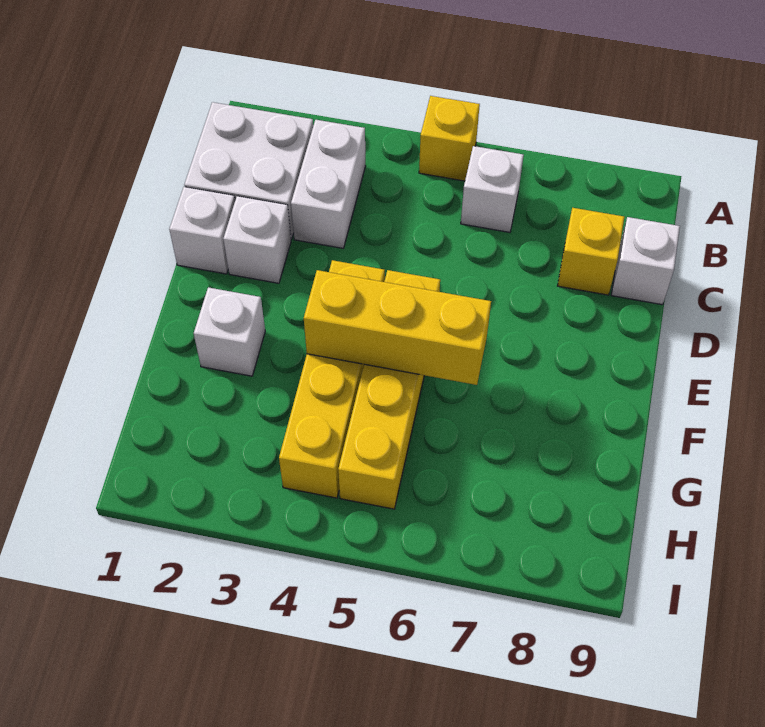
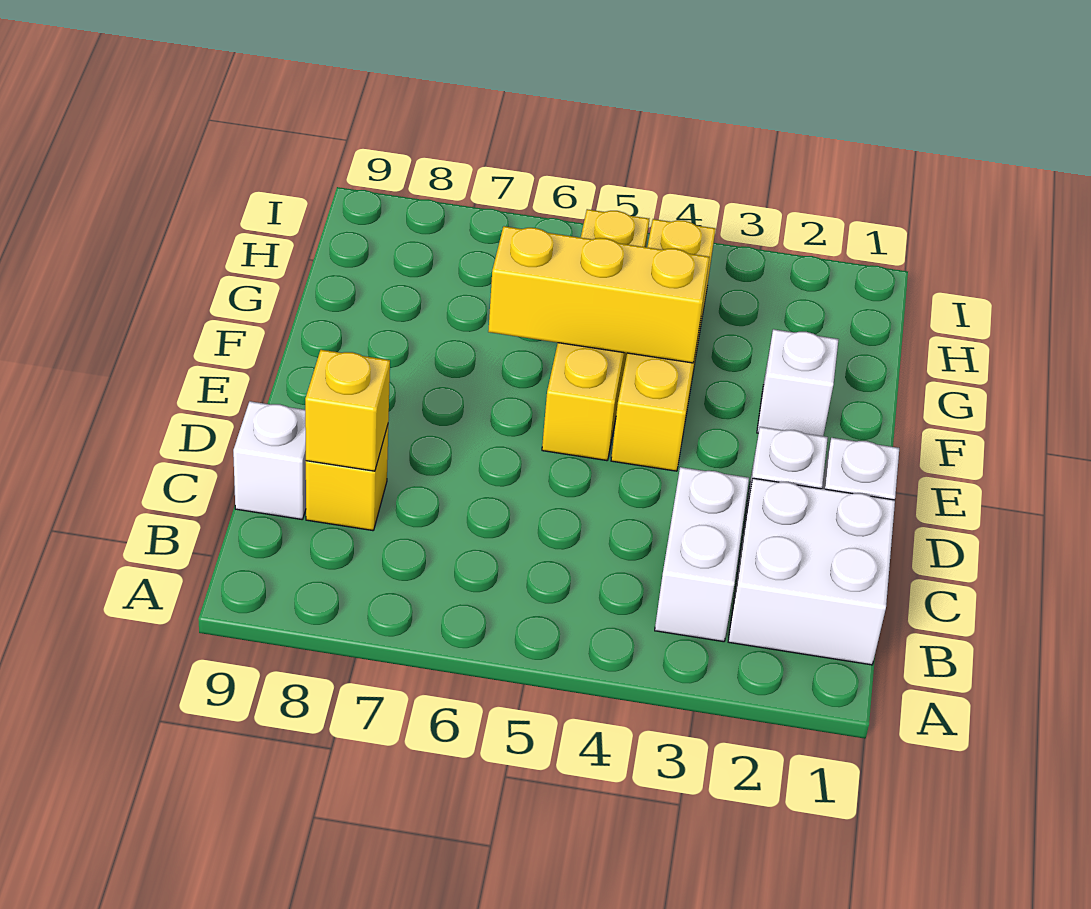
yellow brick A5 level 1 -> yellow brick C8 level 2
white brick B6 level 1 -> none

